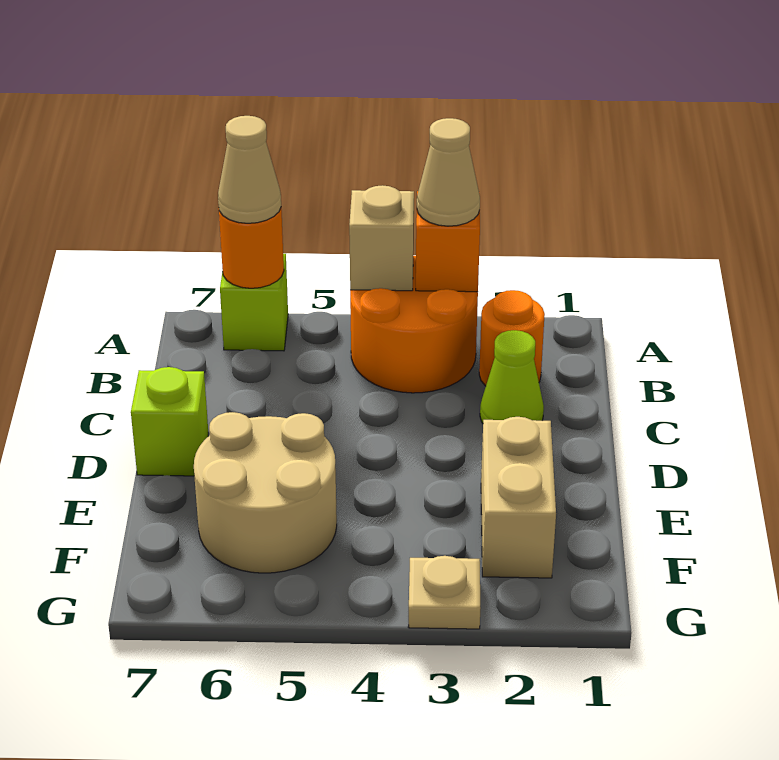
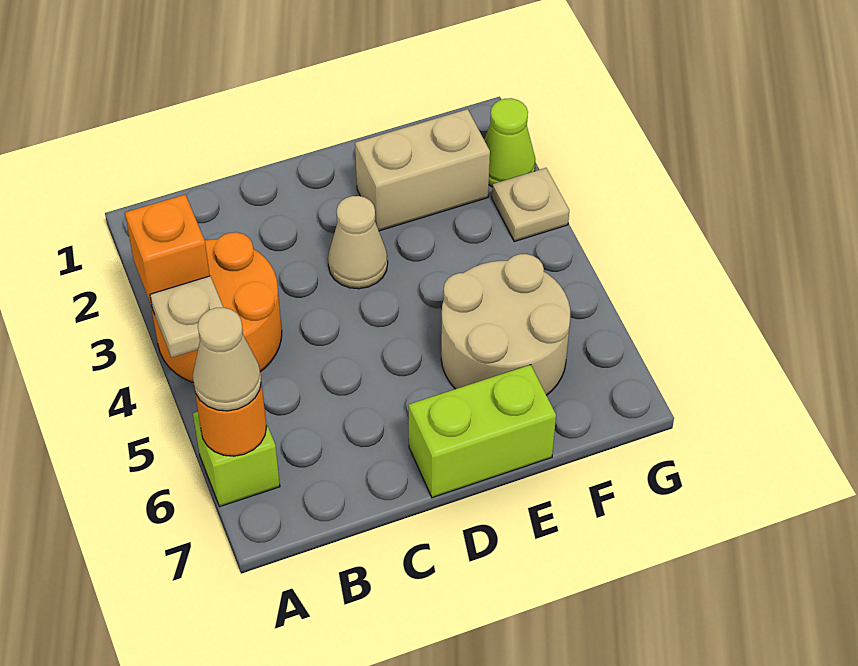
tan cone A3 level 3 -> tan cone D3 level 1
tan brick A4 level 2 -> tan plate A4 level 2
orange round brick B2 level 1 -> none
lime cone C2 level 1 -> lime cone G2 level 1
lime brick D7 level 1 -> lime brick D7:E7 level 1

